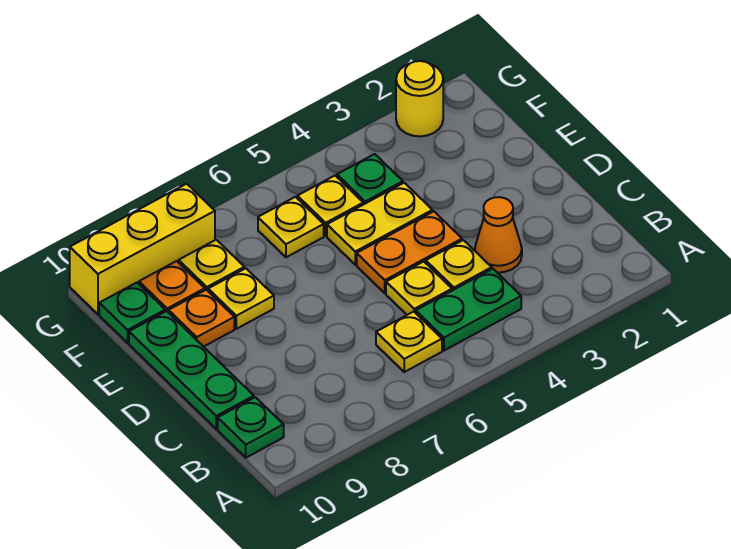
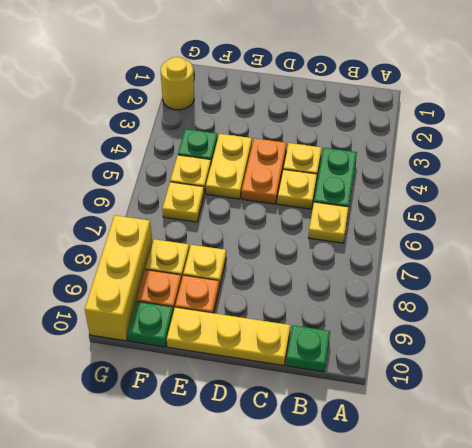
orange cone C3 level 1 -> none
green plate C10:E10 level 1 -> yellow plate C10:E10 level 1

